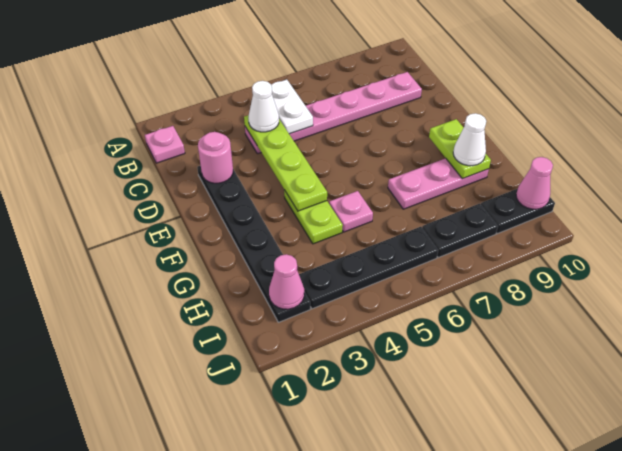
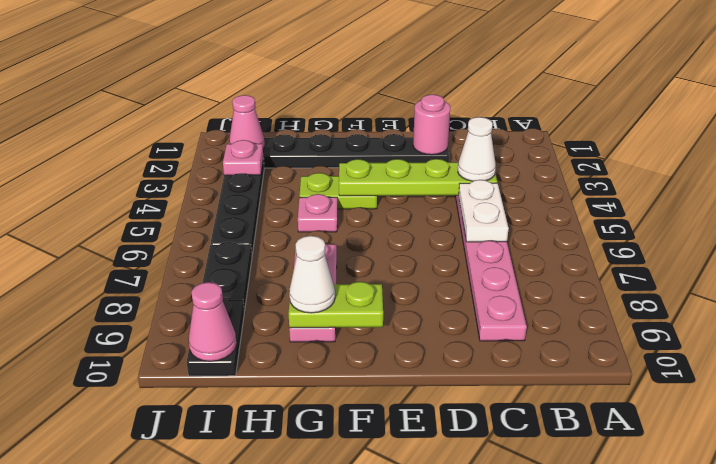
pink plate B1 level 1 -> pink plate I3 level 2
white plate B5:C5 level 2 -> white plate C5:C6 level 2

